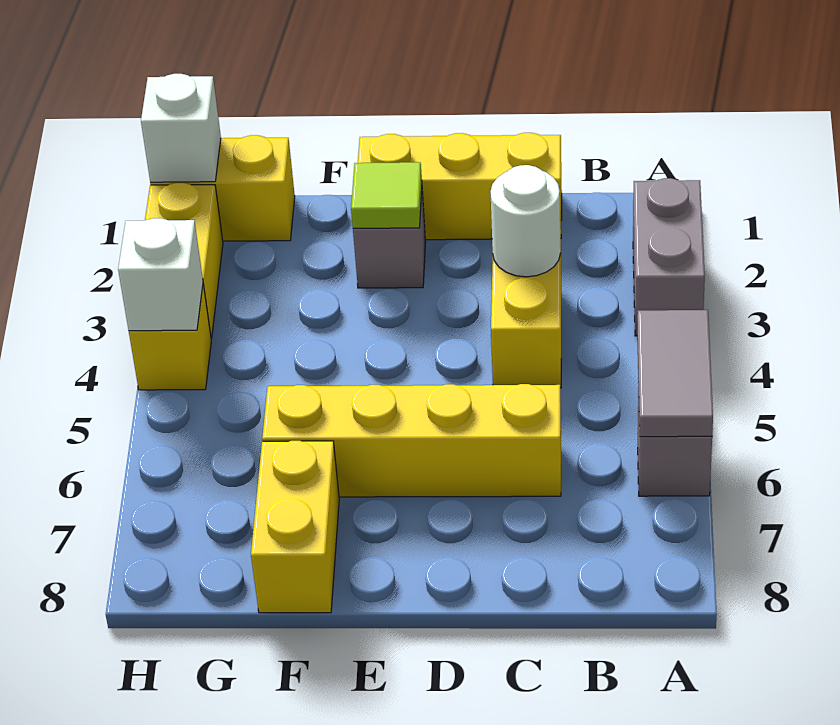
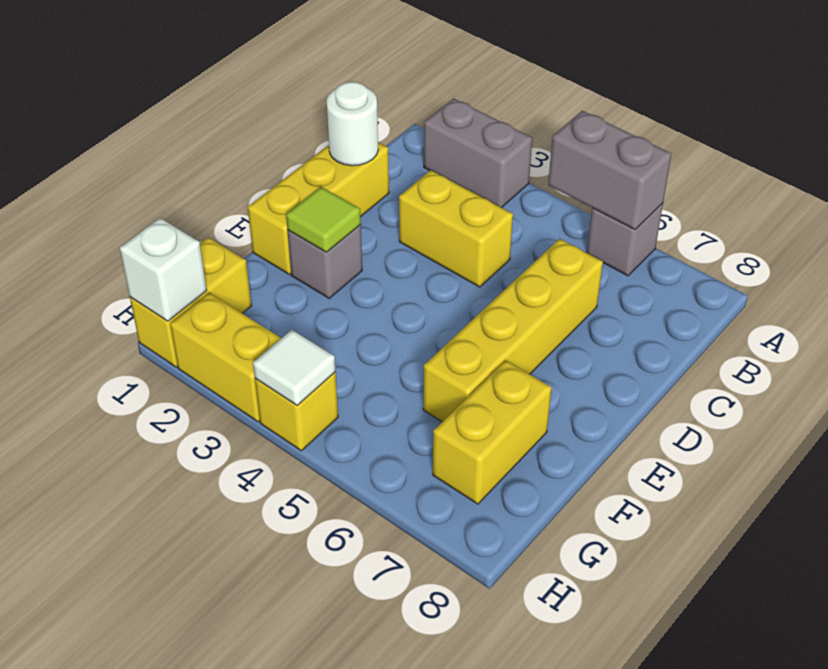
grey tile A5:A6 level 2 -> grey brick A5:A6 level 2
white round brick C3 level 2 -> white round brick C1 level 2
yellow brick F7:F8 level 1 -> yellow brick F7:G7 level 1
white brick H4 level 2 -> white tile H4 level 2

